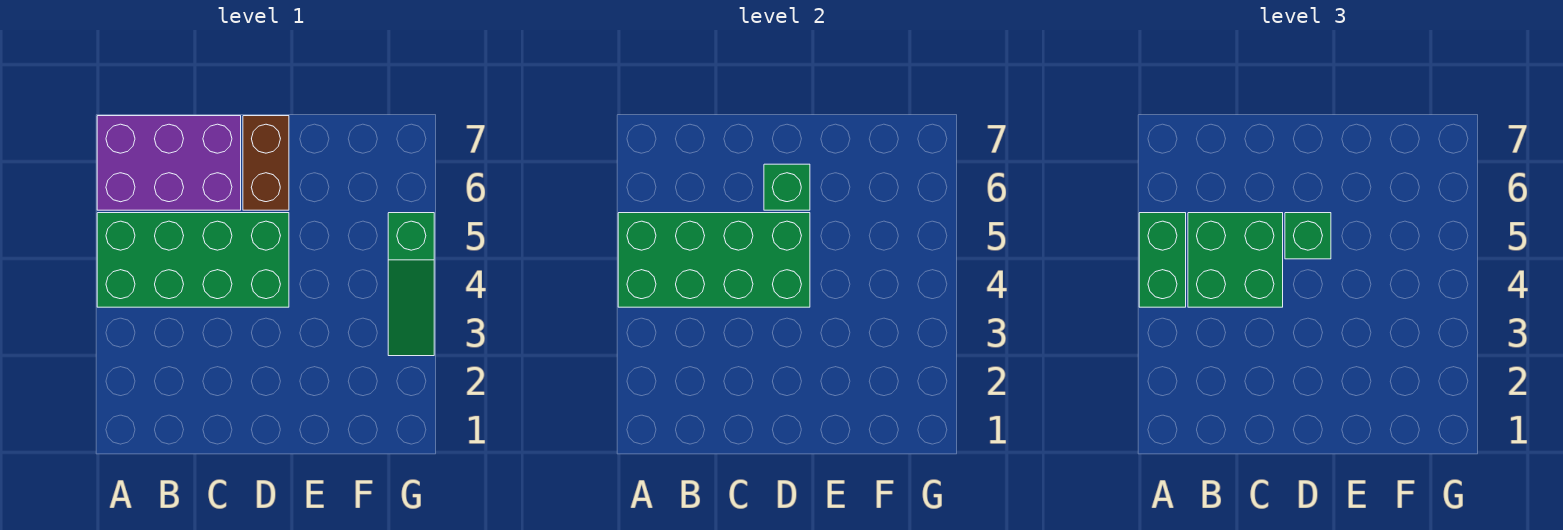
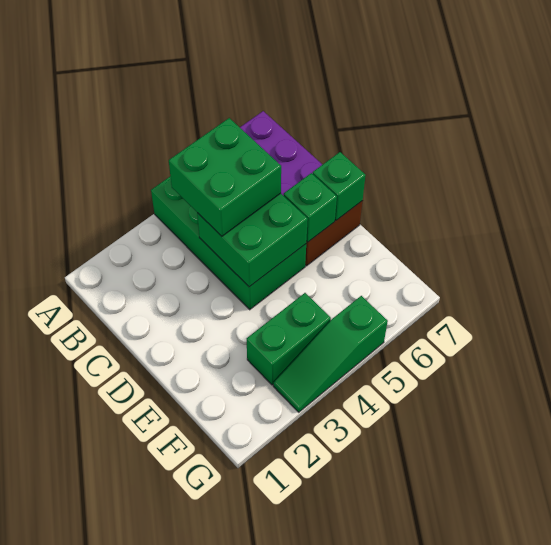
green brick A4:D5 level 2 -> green brick C4:D5 level 2
green brick A4:A5 level 3 -> green brick F3:F4 level 1
green brick D5 level 3 -> green brick D7 level 2

